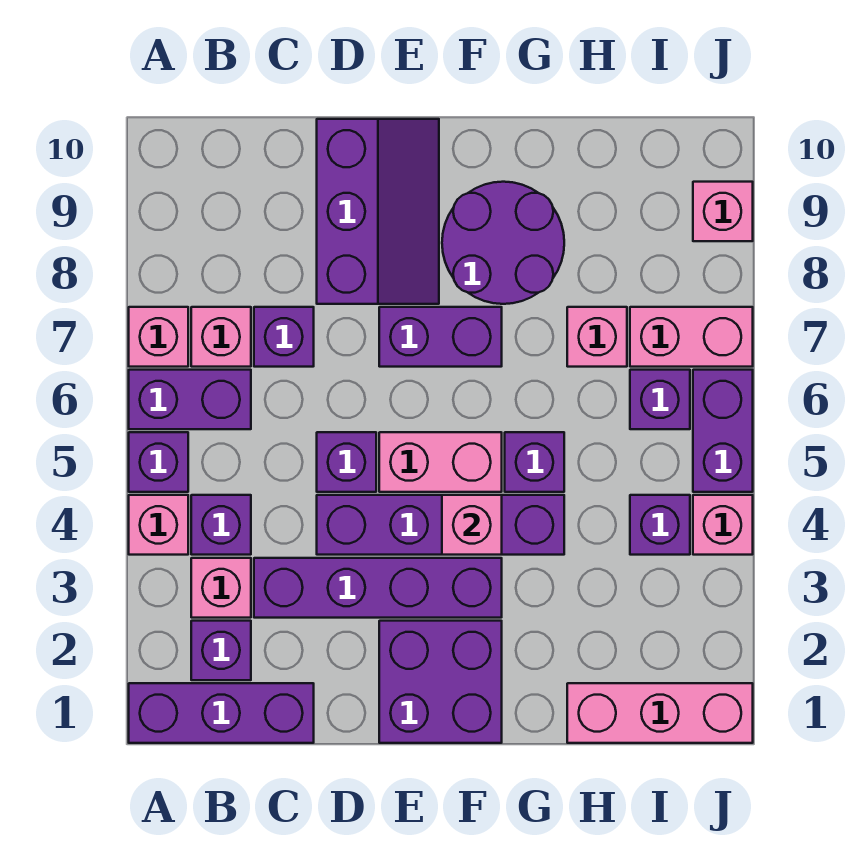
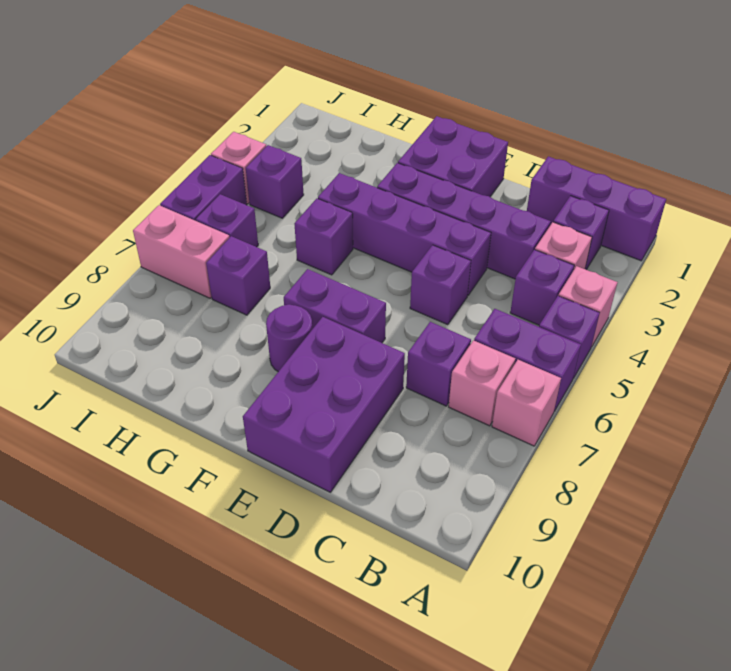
purple slope D8:E10 level 1 top D -> purple brick D8:E10 level 1
pink brick E5:F5 level 1 -> none
pink brick F4 level 2 -> none
purple round brick F8:G9 level 1 -> purple round brick F8 level 1
pink brick H1:J1 level 1 -> none
pink brick H7 level 1 -> purple brick H7 level 1
pink brick J9 level 1 -> none

